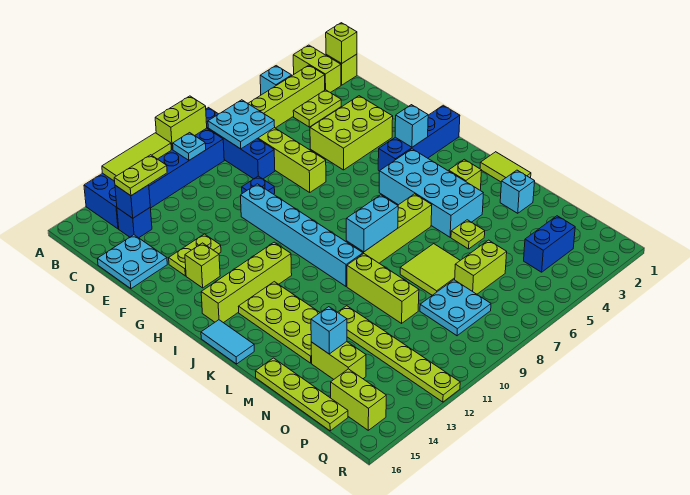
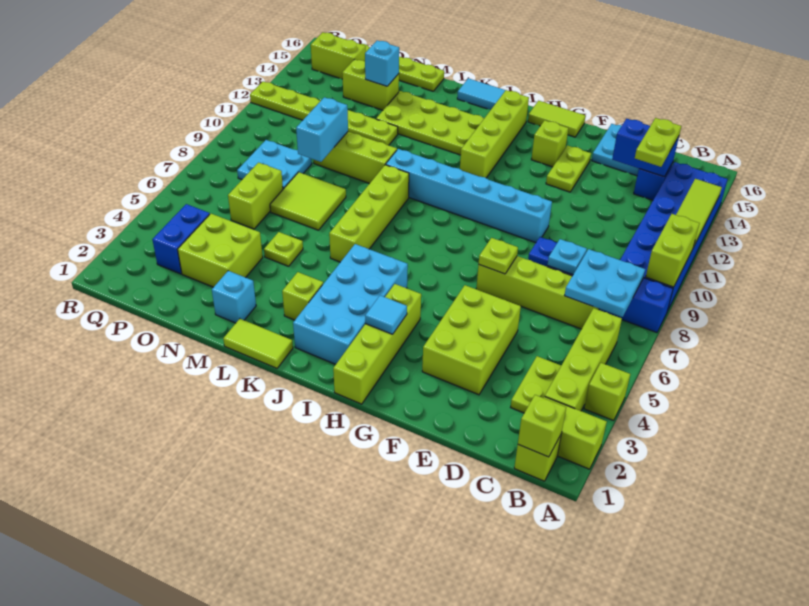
cyan brick A4 level 1 -> lime brick A4 level 1
cyan plate B10 level 2 -> cyan plate D8 level 2
blue brick C14 level 2 -> blue brick C14:D14 level 2
none -> lime plate F7 level 2
none -> lime tile G16:H16 level 1
blue brick H1:H4 level 1 -> lime brick H1:H4 level 1
cyan brick H3 level 2 -> cyan tile H3 level 2
cyan brick I4:L5 level 1 -> cyan brick I2:J5 level 1
cyan brick K8:K9 level 2 -> cyan brick N9:N10 level 2
none -> lime brick N3:O4 level 1

